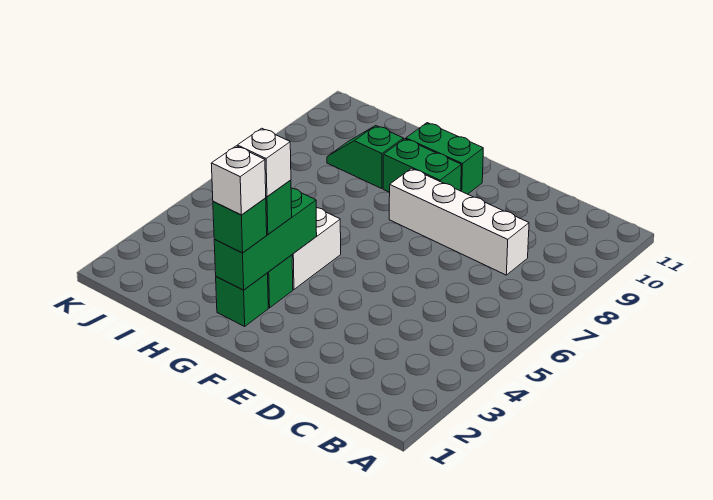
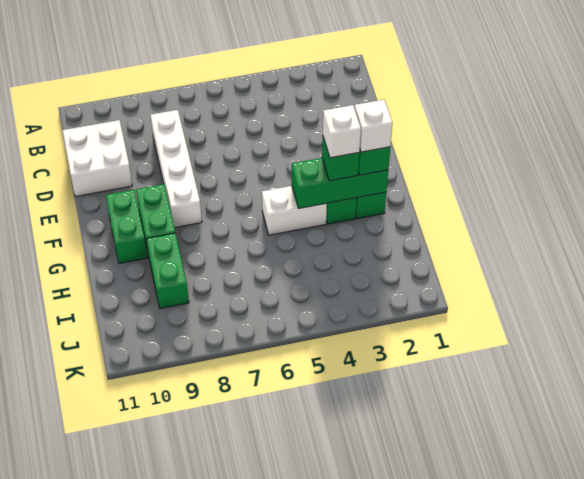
none -> white brick C10:D11 level 1
green slope H9:I9 level 1 top H -> green brick H9:I9 level 1

